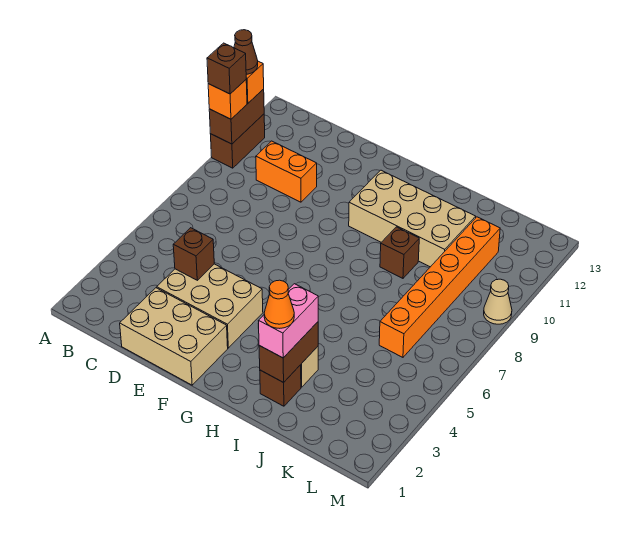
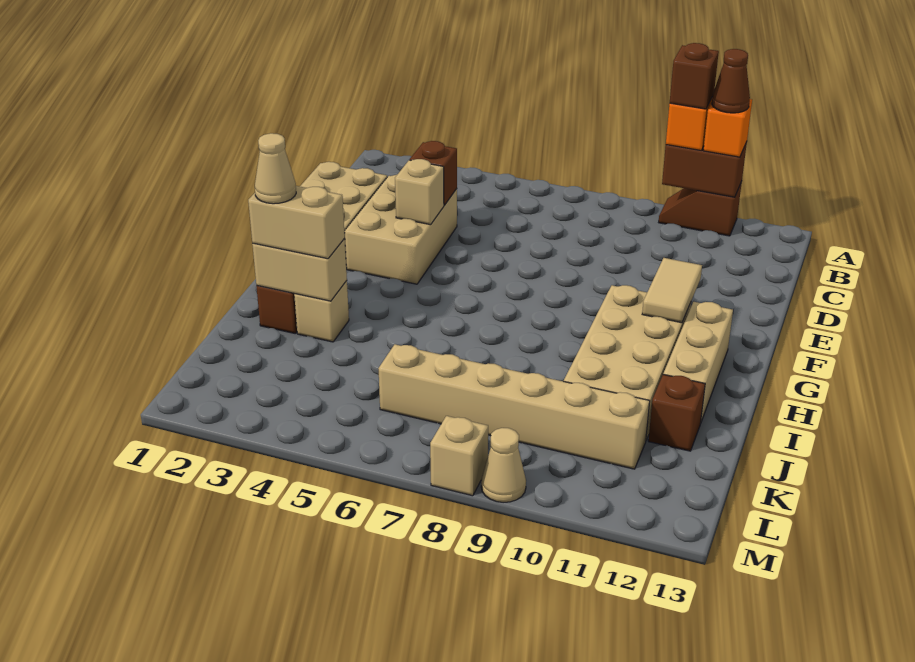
brown brick A10:A11 level 1 -> brown slope A10:A11 level 1 top 11
orange brick C10:D10 level 1 -> none
none -> tan brick E4 level 2
none -> tan tile F11:G11 level 2
none -> tan brick G12:I12 level 1
brown brick I2:I3 level 2 -> tan brick I2:I3 level 2
pink brick I2:I3 level 3 -> tan brick I2:I3 level 3
orange cone I2 level 4 -> tan cone I2 level 4
brown brick I9 level 1 -> brown brick J12 level 1
orange brick K6:K11 level 1 -> tan brick K6:K11 level 1
none -> tan brick M8 level 1

